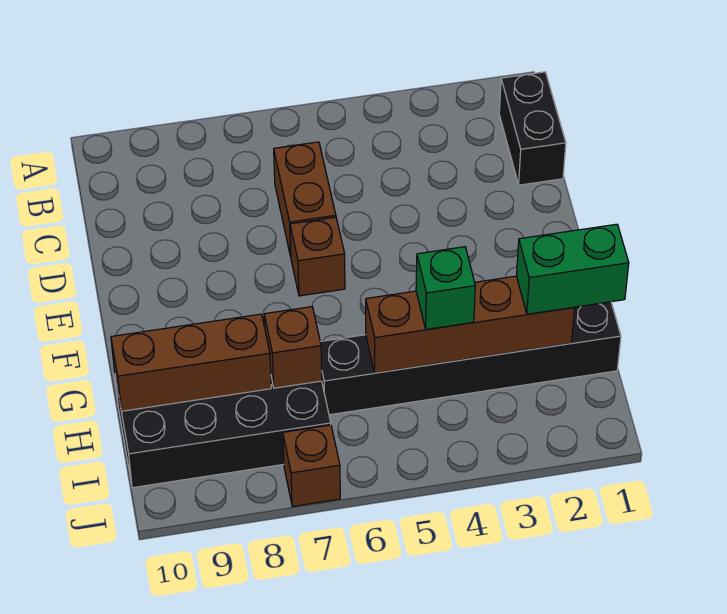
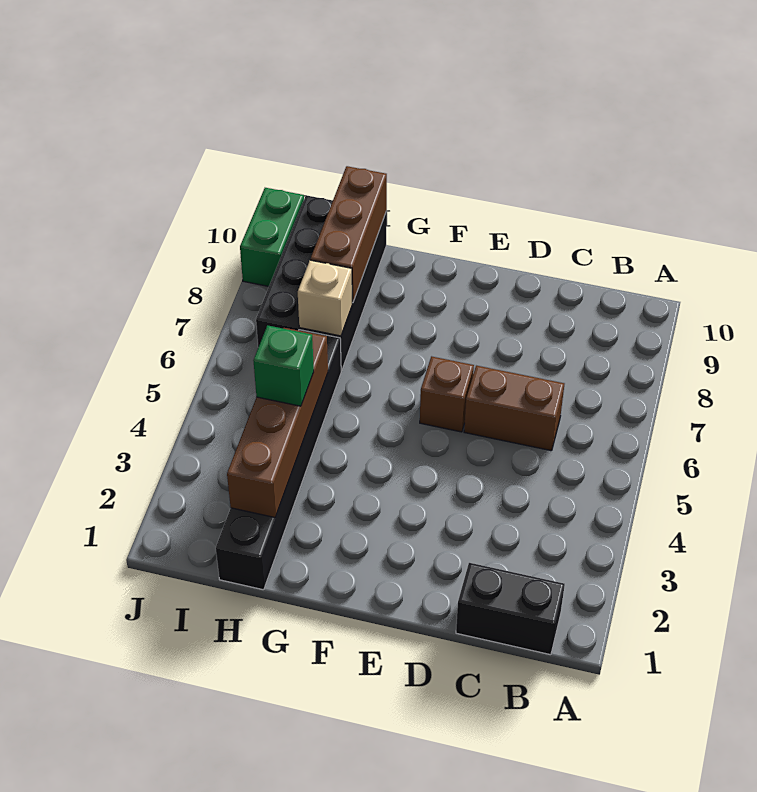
green brick H1:H2 level 3 -> green brick J9:J10 level 1
brown brick H7 level 2 -> tan brick H7 level 2
brown brick J7 level 1 -> none

